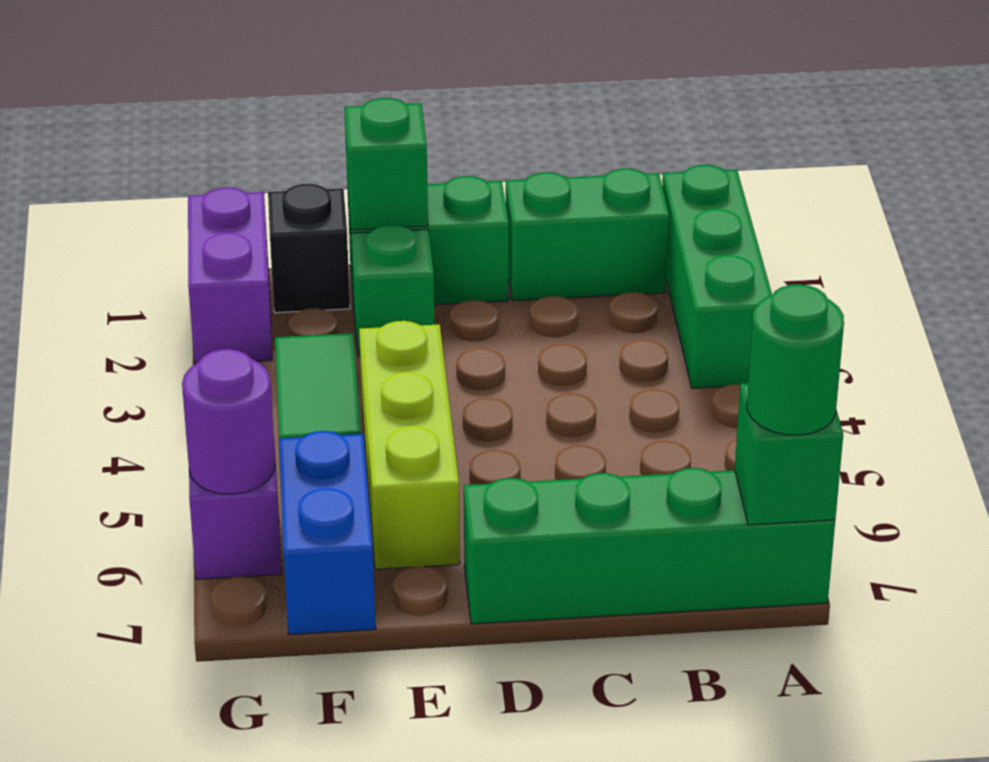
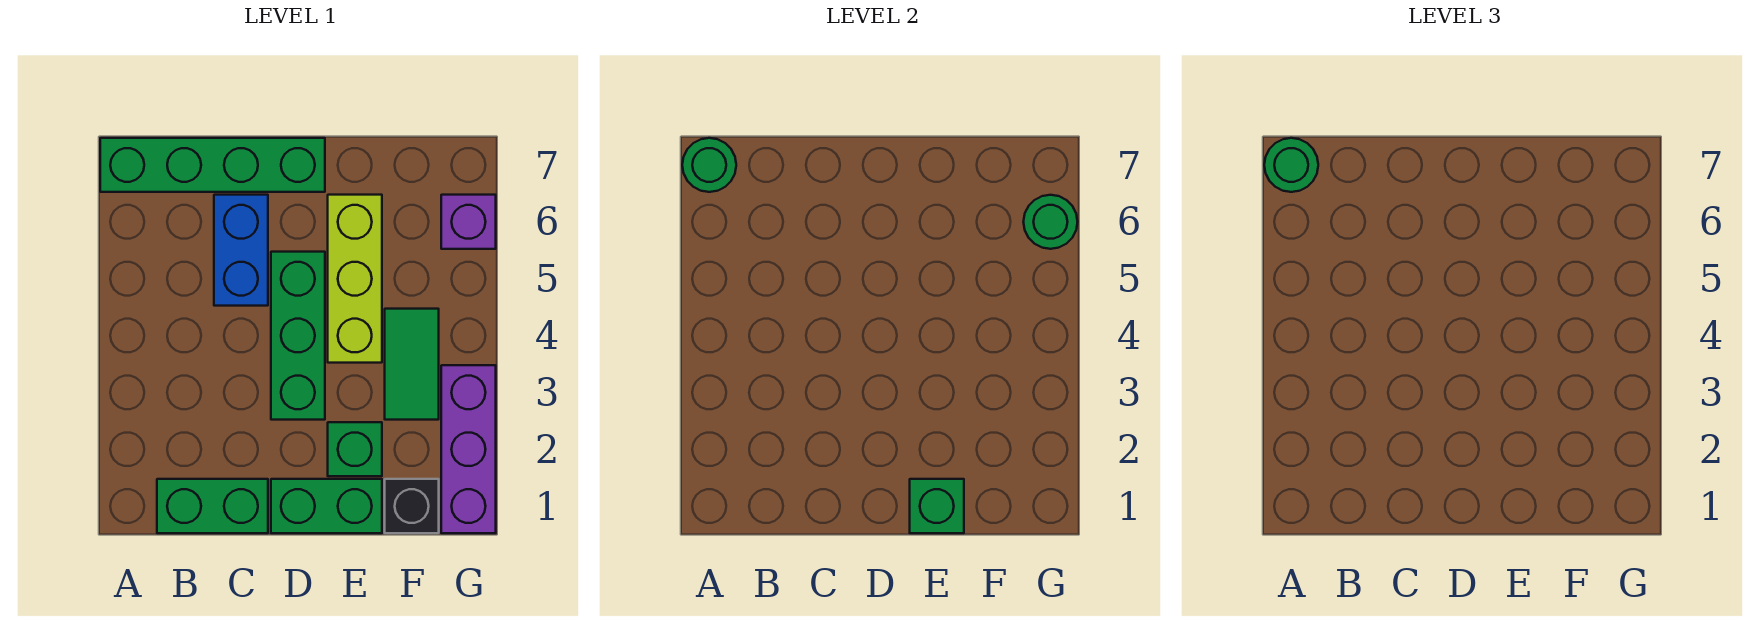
green brick A1:A3 level 1 -> green brick D3:D5 level 1
green brick A7 level 2 -> green round brick A7 level 2
blue brick F6:F7 level 1 -> blue brick C5:C6 level 1
purple brick G1:G2 level 1 -> purple brick G1:G3 level 1
purple round brick G6 level 2 -> green round brick G6 level 2

